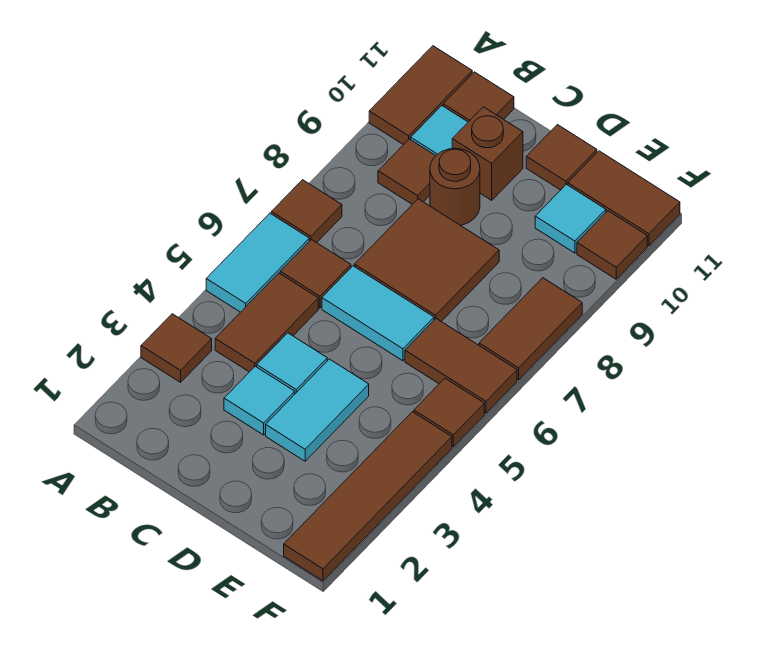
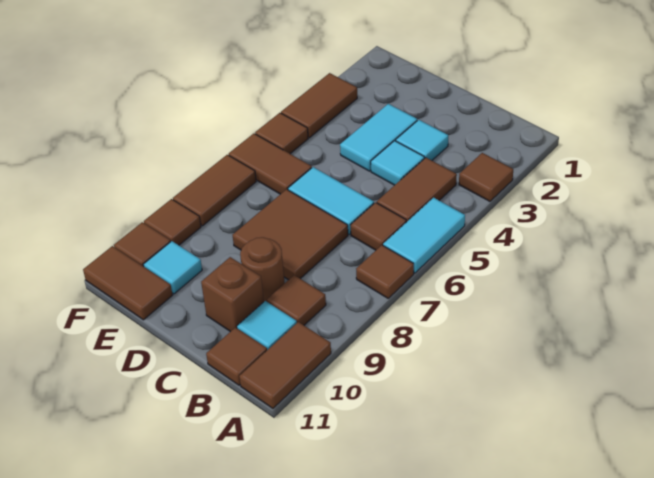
brown tile D11 level 1 -> brown tile F9 level 1
brown tile F1:F4 level 1 -> brown tile F3:F4 level 1

